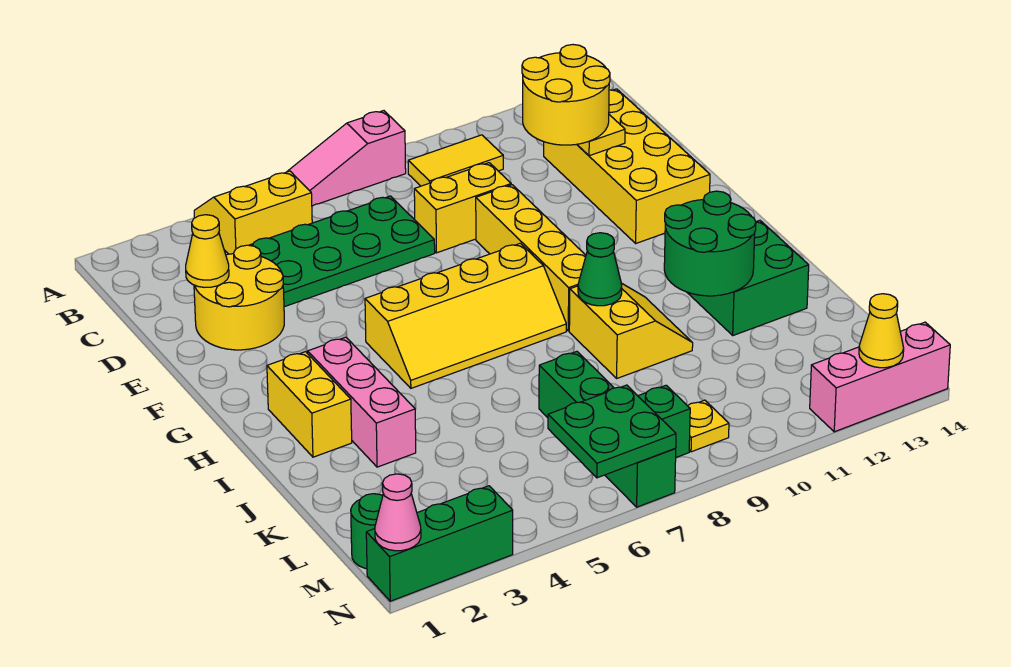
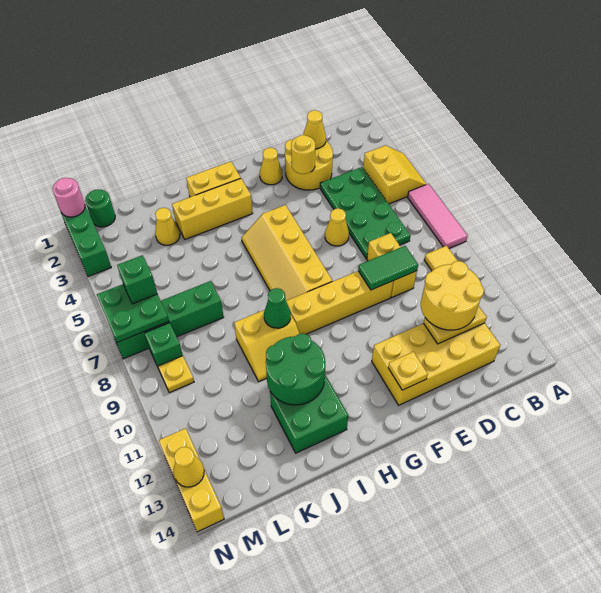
pink slope A6:A8 level 1 top 8 -> pink tile A6:A8 level 1
none -> green tile D9:E9 level 2
none -> yellow round brick E3 level 2
none -> yellow cone E6 level 1
none -> yellow cone F2 level 1
none -> yellow plate F13 level 2
pink brick H3:J3 level 1 -> yellow brick H3:J3 level 1
none -> yellow cone K3 level 1
none -> green brick M6 level 3
pink cone N1 level 2 -> pink round brick N1 level 2
pink brick N12:N14 level 1 -> yellow brick N12:N14 level 1

